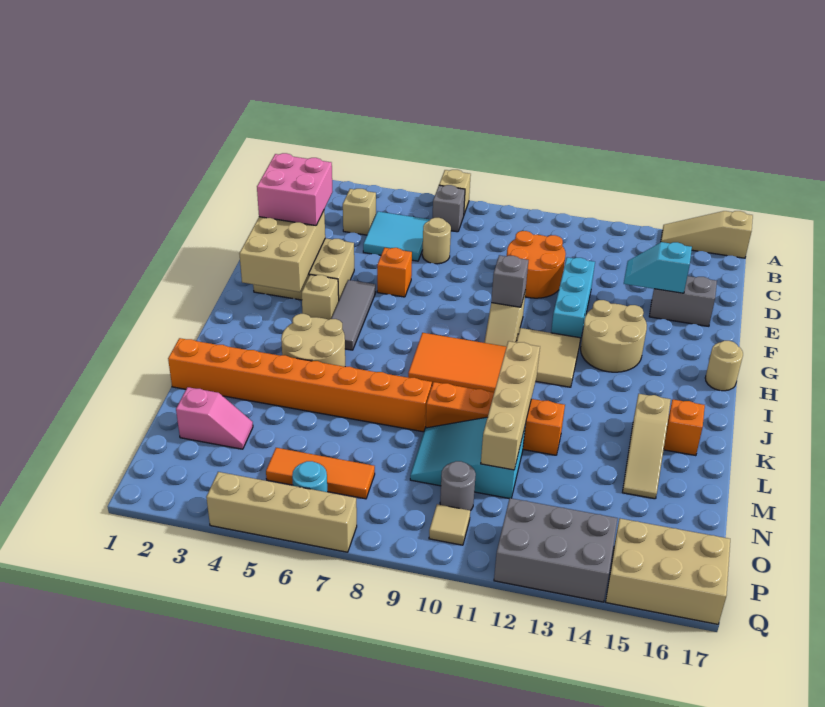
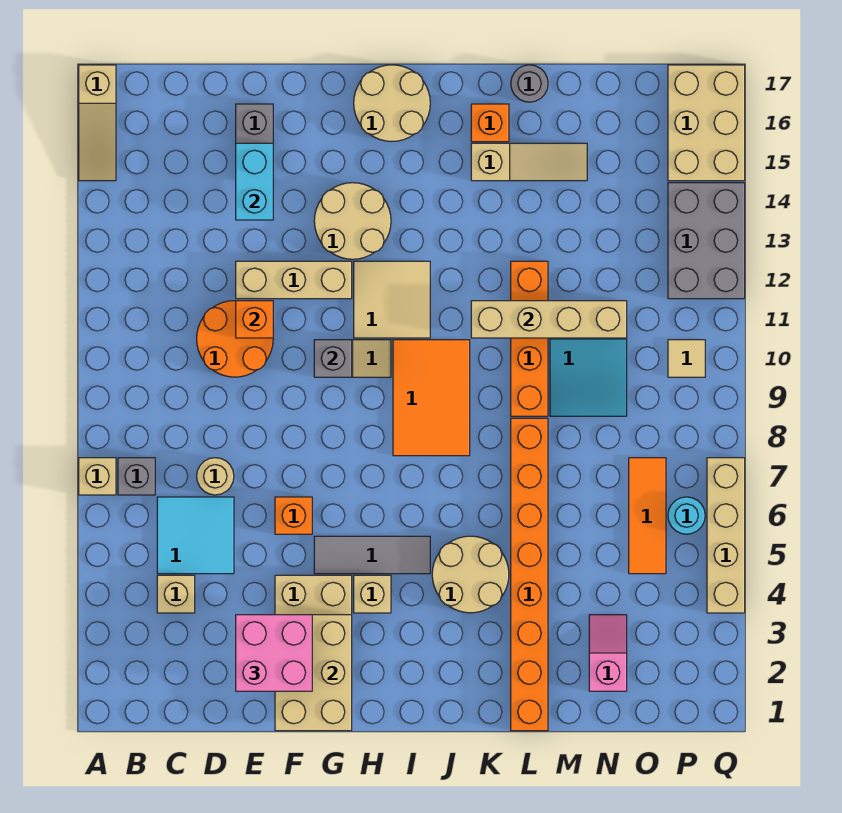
none -> orange brick E11 level 2
cyan brick E12:G12 level 1 -> tan brick E12:G12 level 1
cyan slope E14:E15 level 2 top 15 -> cyan brick E14:E15 level 2
tan brick F2:H3 level 2 -> tan brick F1:G3 level 2
tan round brick H17 level 1 -> tan round brick H16:I17 level 1
grey round brick O10 level 1 -> grey round brick L17 level 1

